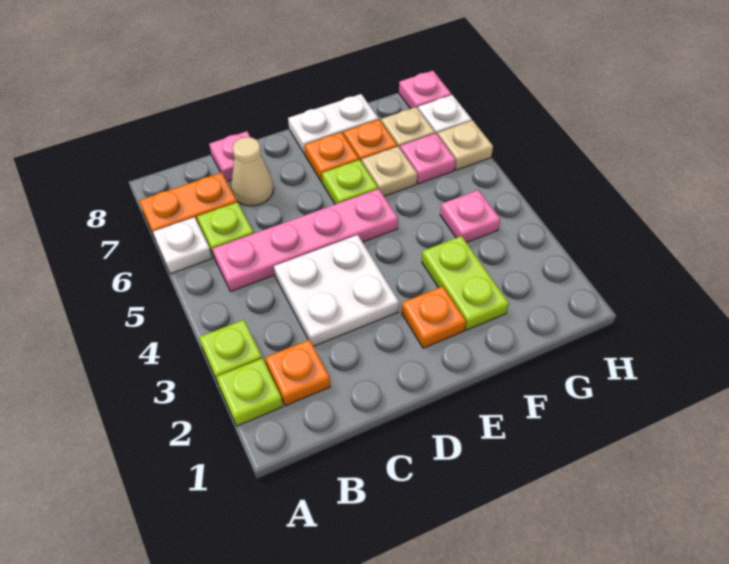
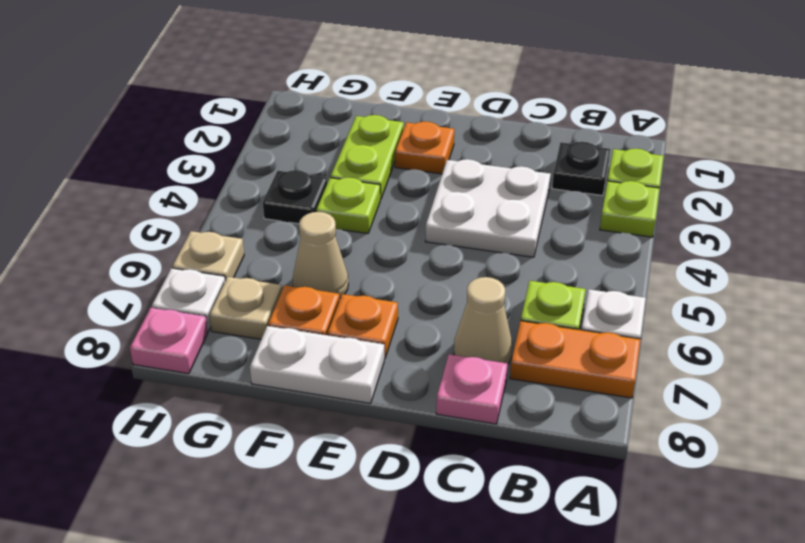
orange plate B2 level 1 -> black plate B2 level 1
pink plate B5:E5 level 1 -> none
lime plate E6 level 1 -> lime plate F4 level 1
tan plate F6 level 1 -> tan cone F6 level 1
pink plate G4 level 1 -> black plate G4 level 1
pink plate G6 level 1 -> none

